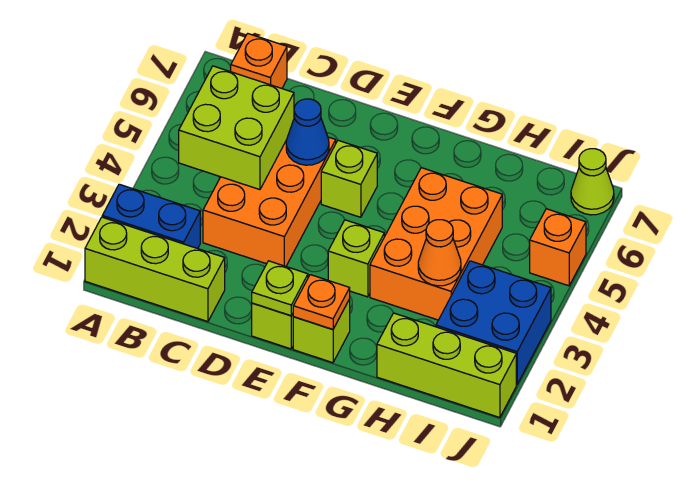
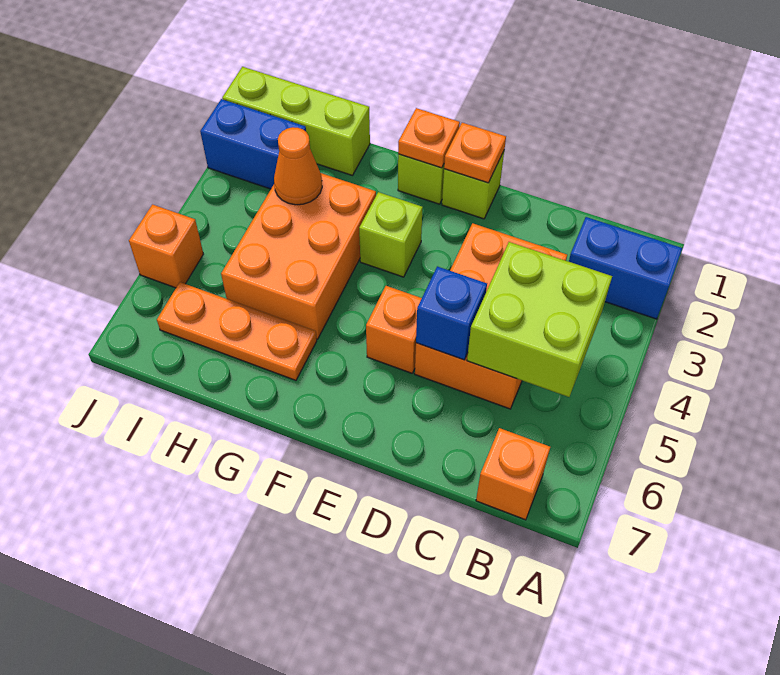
lime brick A1:C1 level 1 -> none
blue cone D5 level 2 -> blue brick D5 level 2
lime plate E1 level 2 -> orange plate E1 level 2
lime brick E5 level 1 -> orange brick E5 level 1
none -> orange plate G6:I6 level 1
blue brick I2:J3 level 1 -> blue brick I2:J2 level 1
lime cone J7 level 1 -> none

